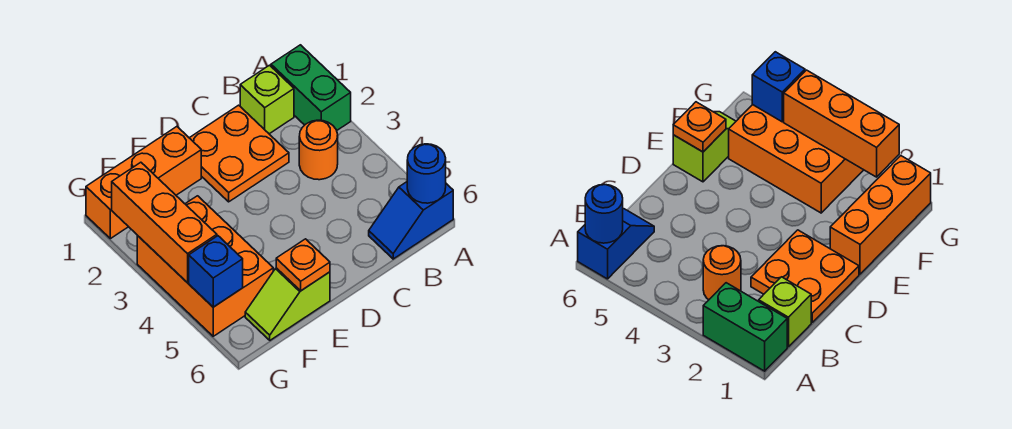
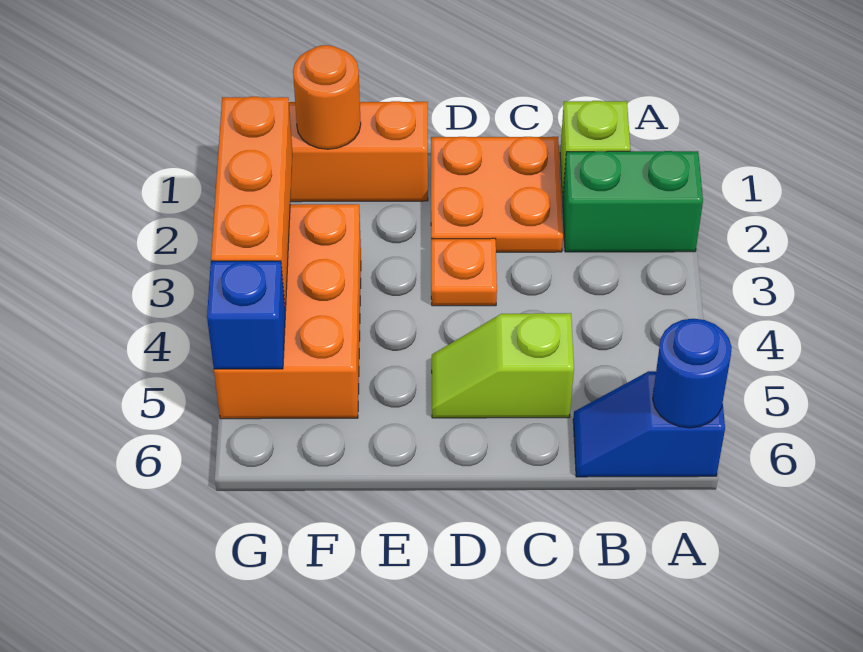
green brick A1:A2 level 1 -> green brick A2:B2 level 1
orange round brick B3 level 1 -> orange round brick F1 level 2
lime slope E6:F6 level 1 top E -> lime slope C5:D5 level 1 top C
orange plate E6 level 2 -> orange plate D3 level 1

